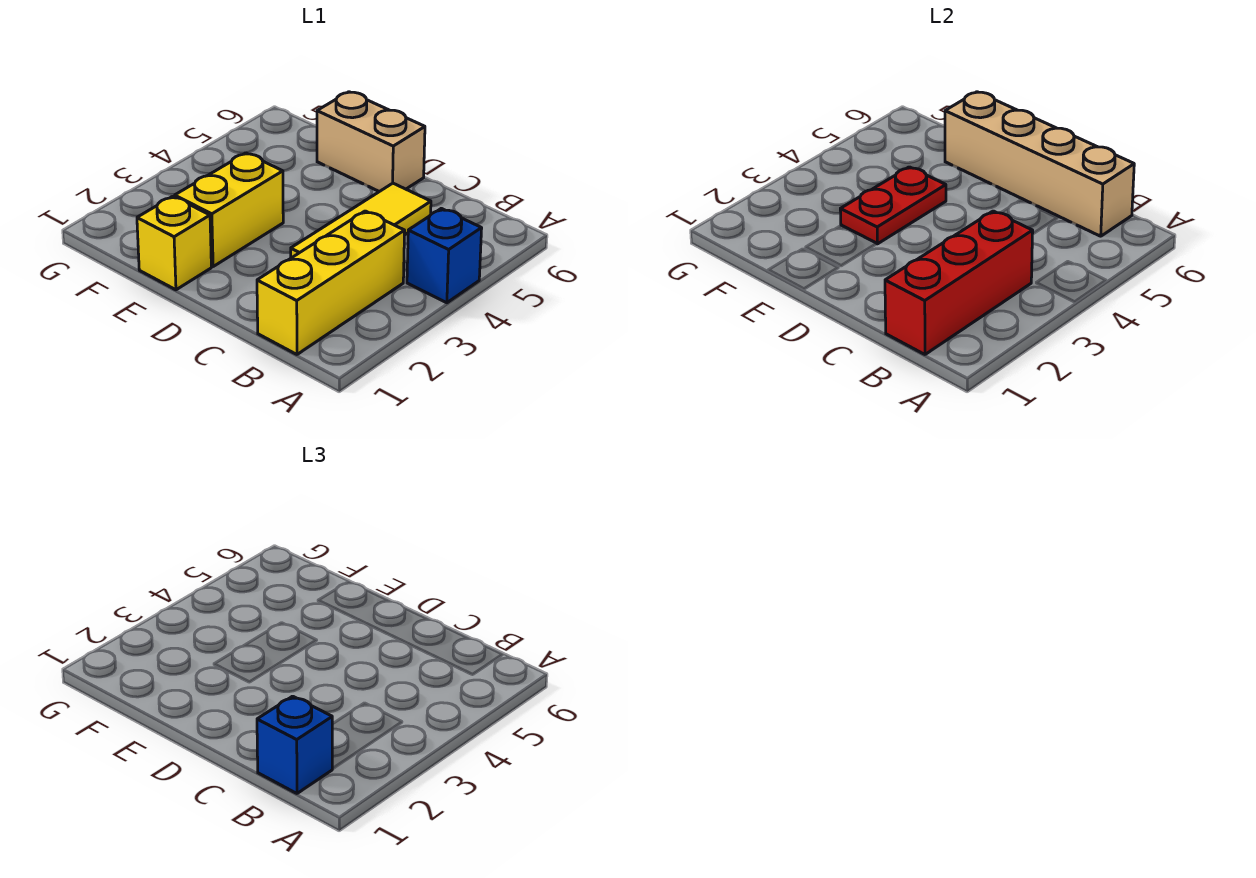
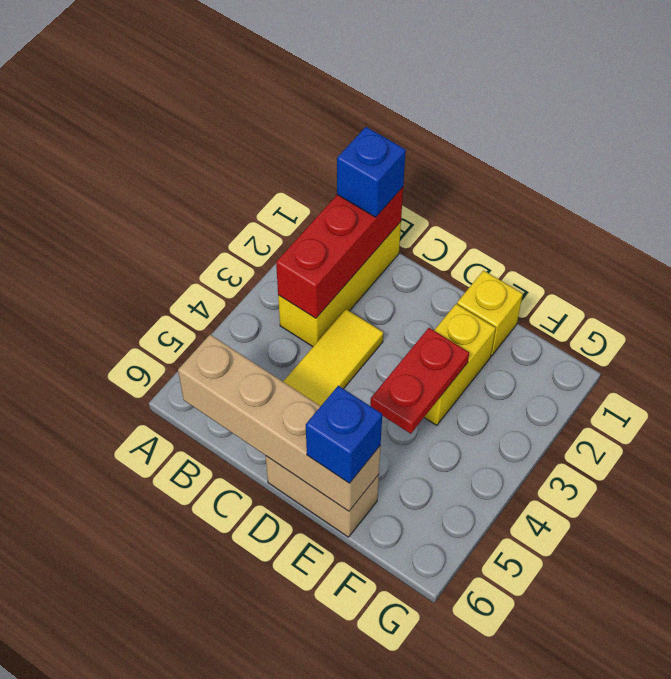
blue brick A4 level 1 -> blue brick E6 level 3

